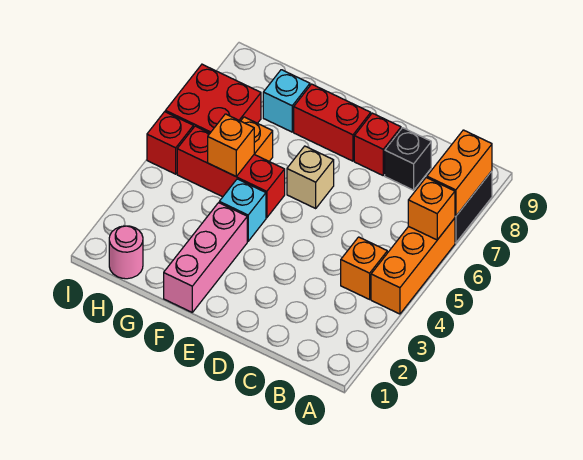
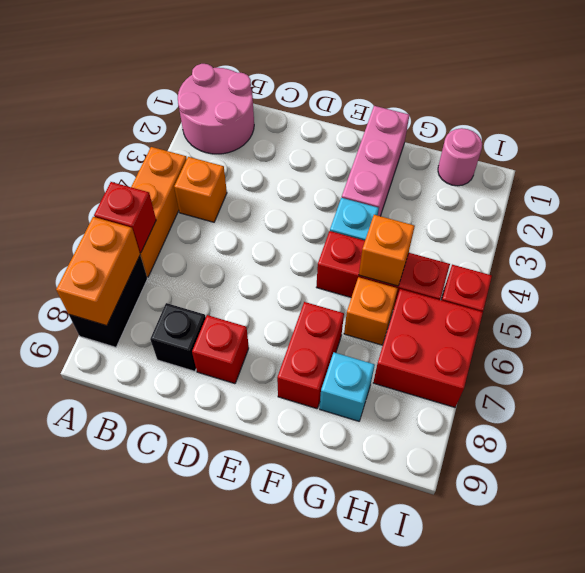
none -> pink round brick A1:B2 level 1
orange brick A6 level 2 -> red brick A6 level 2
tan brick E6 level 1 -> none
red brick E8:F8 level 1 -> red brick F7:F8 level 1

